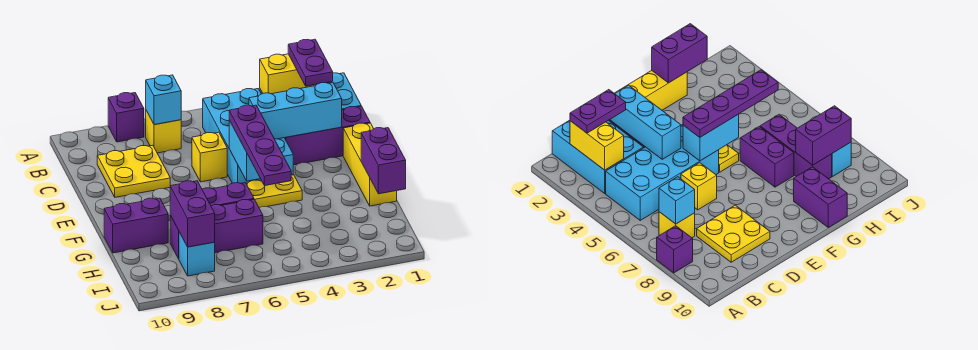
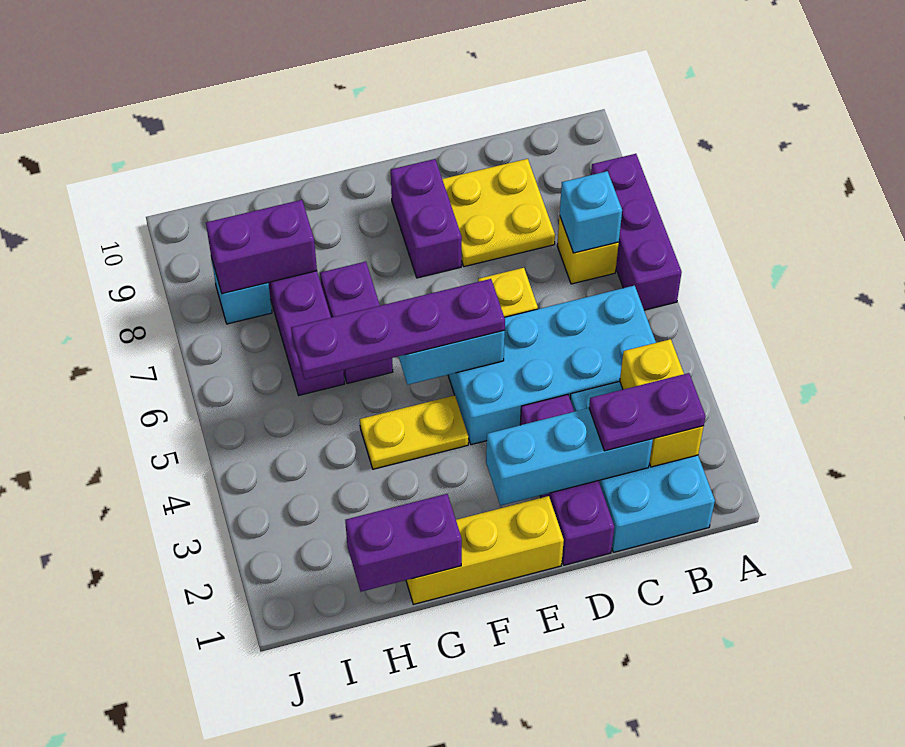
purple brick A8 level 1 -> purple brick A6:A8 level 1
cyan brick D2:D4 level 2 -> cyan brick C2:E2 level 2
yellow plate F4:F5 level 1 -> yellow plate F4:G4 level 1
purple brick G9:G10 level 1 -> purple brick E8:E9 level 1

